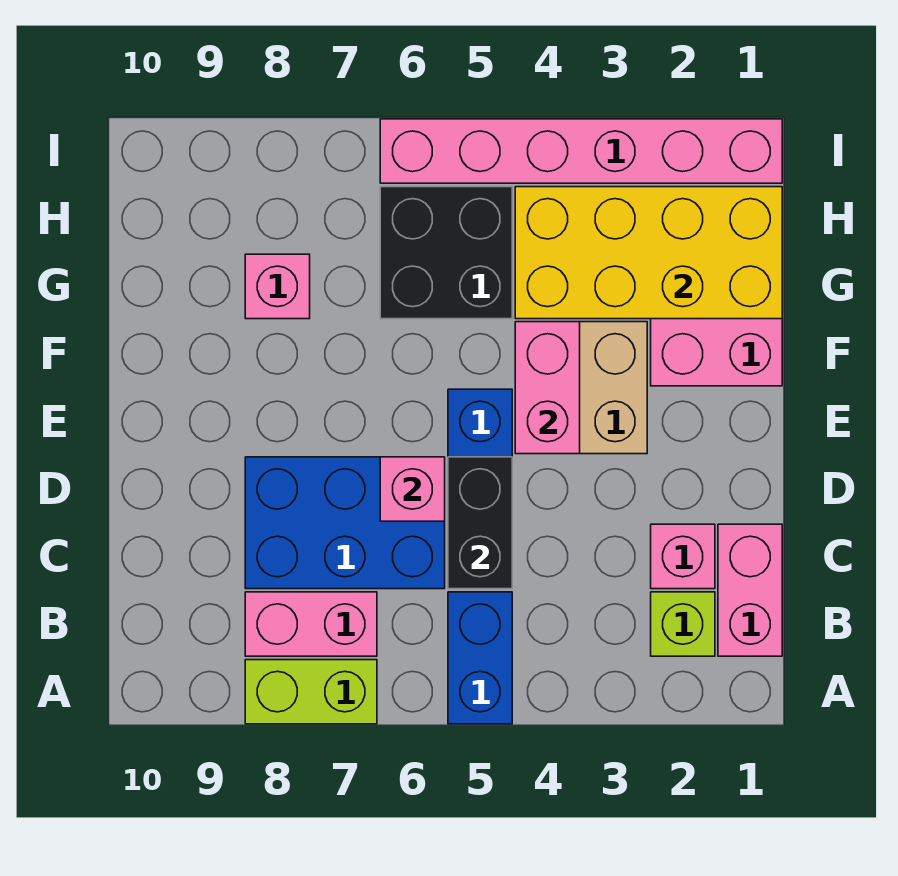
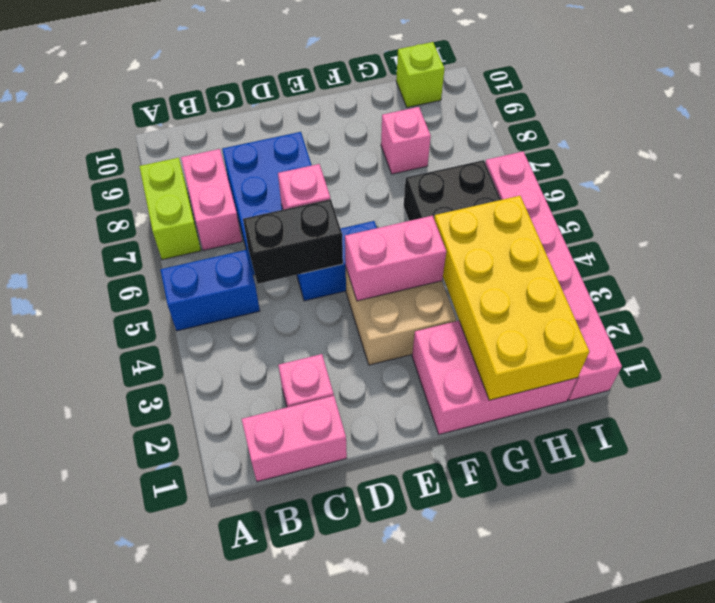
lime brick B2 level 1 -> lime brick H10 level 1

